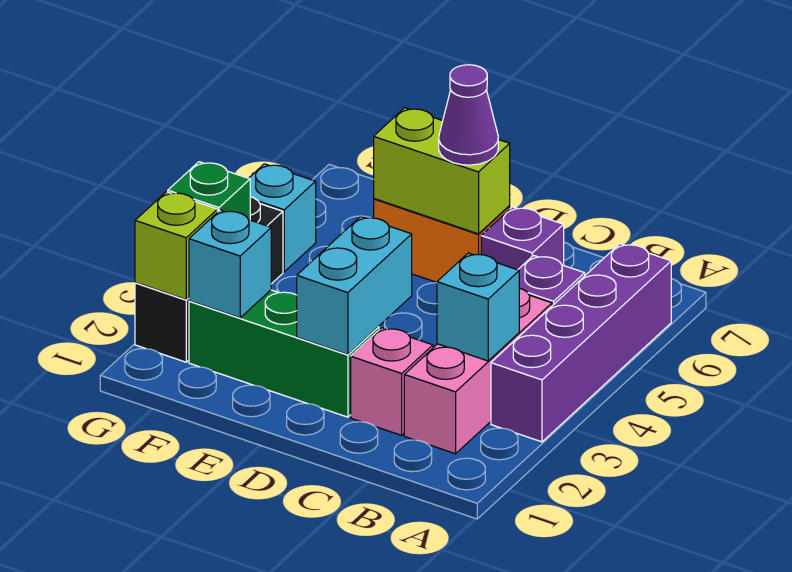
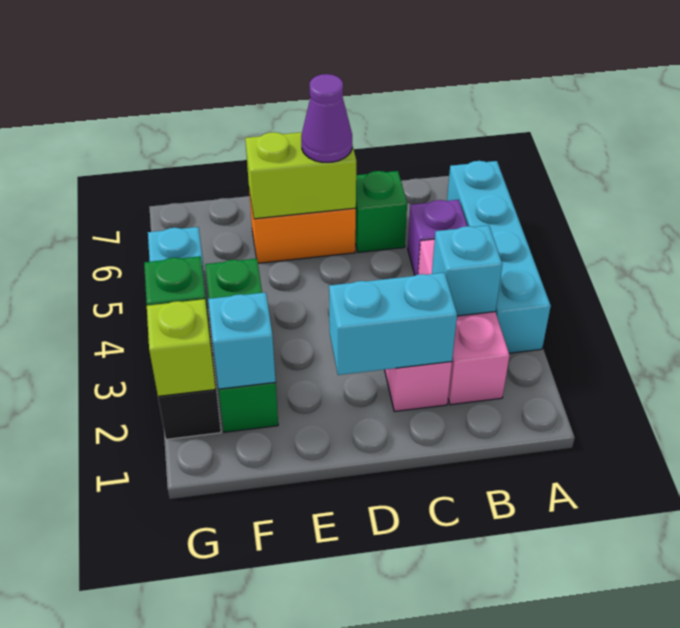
purple brick A3:A6 level 1 -> cyan brick A3:A6 level 1
purple brick C6 level 1 -> green brick C6 level 1
green brick D2:F2 level 1 -> green brick F2:F4 level 1
cyan brick D2:D3 level 2 -> cyan brick C2:D2 level 2

